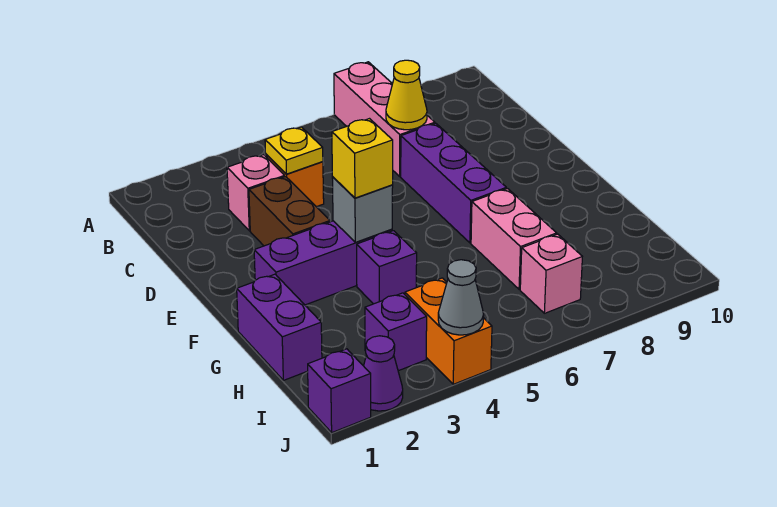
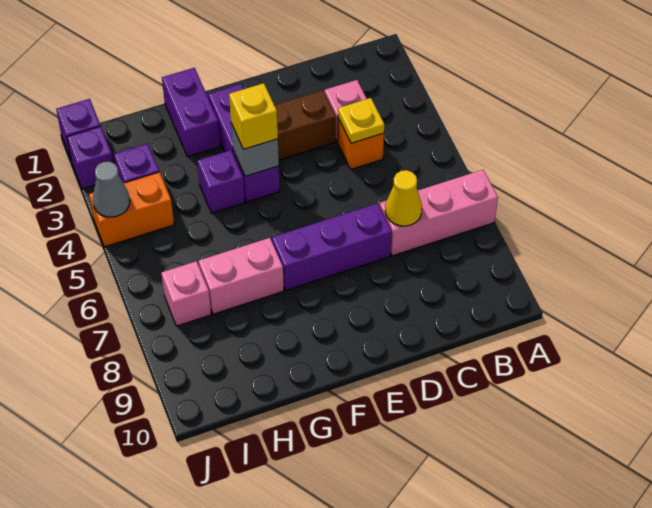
purple brick G1:H1 level 1 -> purple brick G1:G2 level 1
purple cone J2 level 1 -> purple brick J2 level 1

